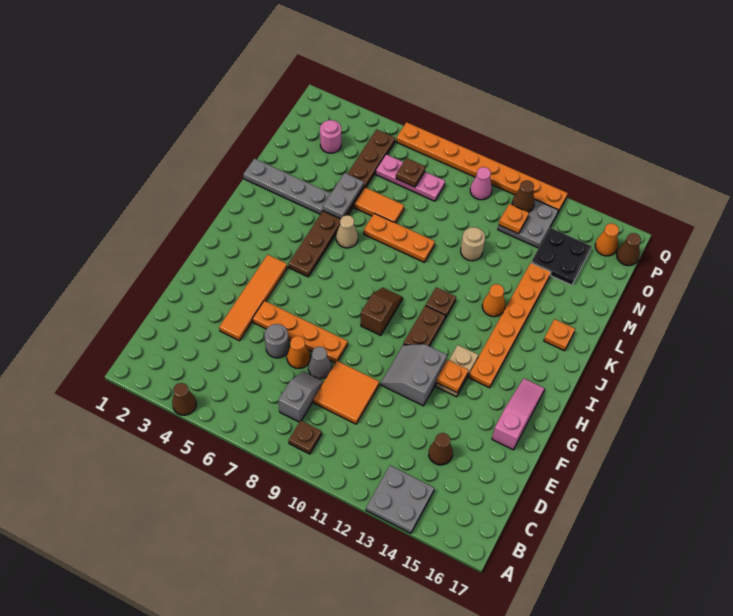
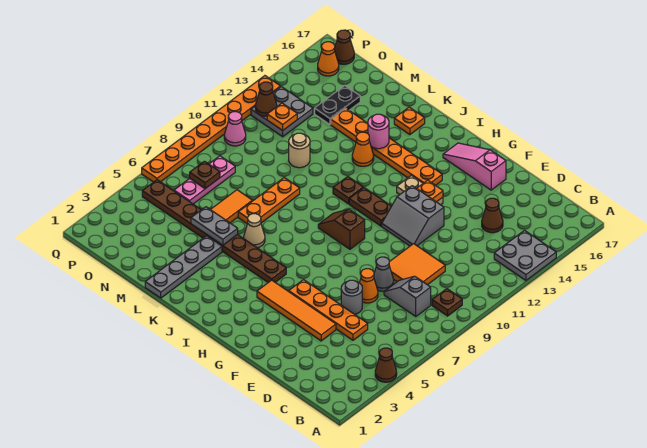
orange plate F5:F8 level 1 -> orange plate D5:G5 level 1
black plate N14:O15 level 1 -> black plate N14:N15 level 1
pink round brick O3 level 1 -> pink round brick K14 level 2

